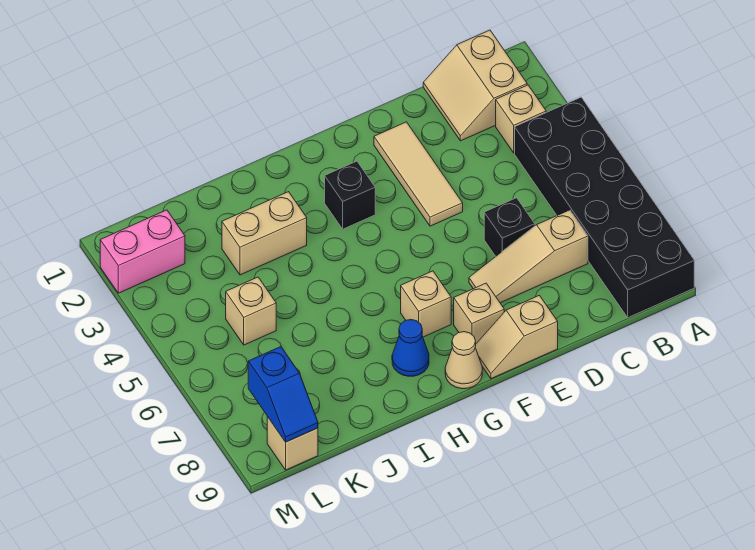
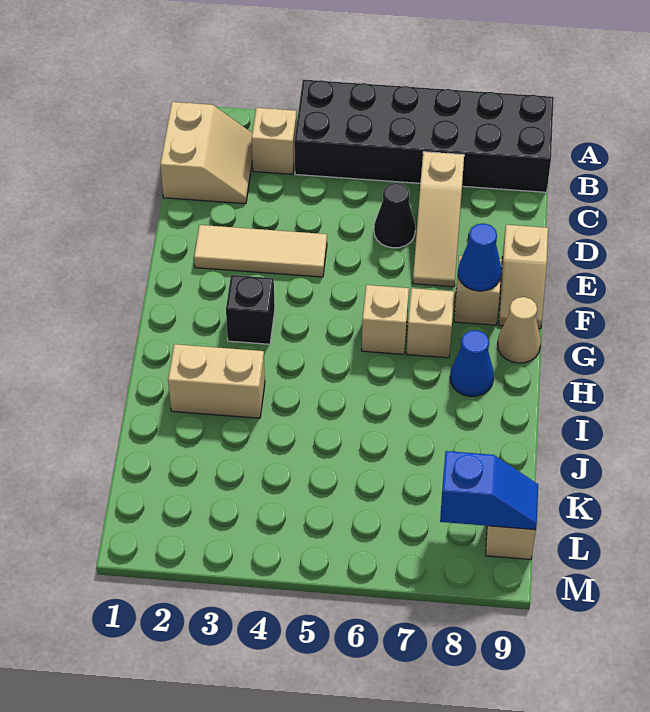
tan slope B1:C2 level 1 top B -> tan slope B1:C2 level 1 top 1
black brick D6 level 1 -> black cone D6 level 1
none -> blue cone F8 level 2
tan brick I3:J3 level 1 -> tan brick I2:I3 level 1
tan brick K5 level 1 -> tan brick G6 level 1
pink brick L2:M2 level 1 -> none

